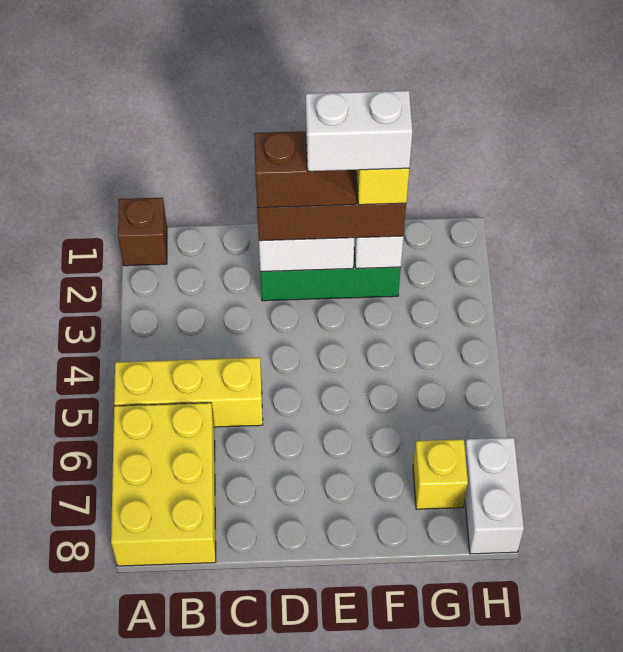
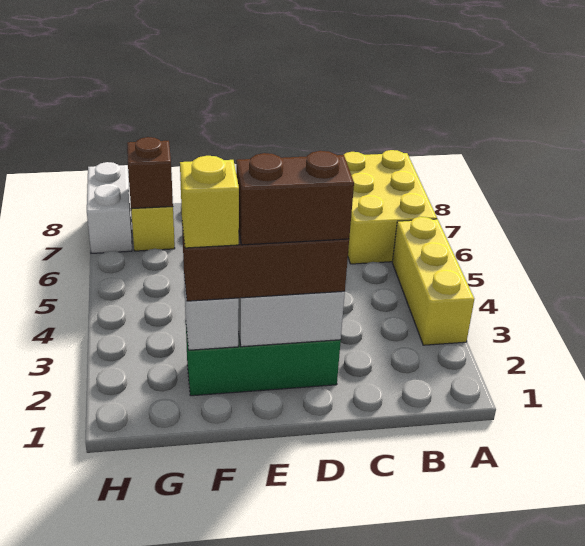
brown brick A1 level 1 -> brown brick G7 level 2
yellow brick A5:C5 level 1 -> yellow brick A3:A5 level 1
brown slope D2:E2 level 4 top D -> brown brick D2:E2 level 4
white brick E2:F2 level 5 -> none

